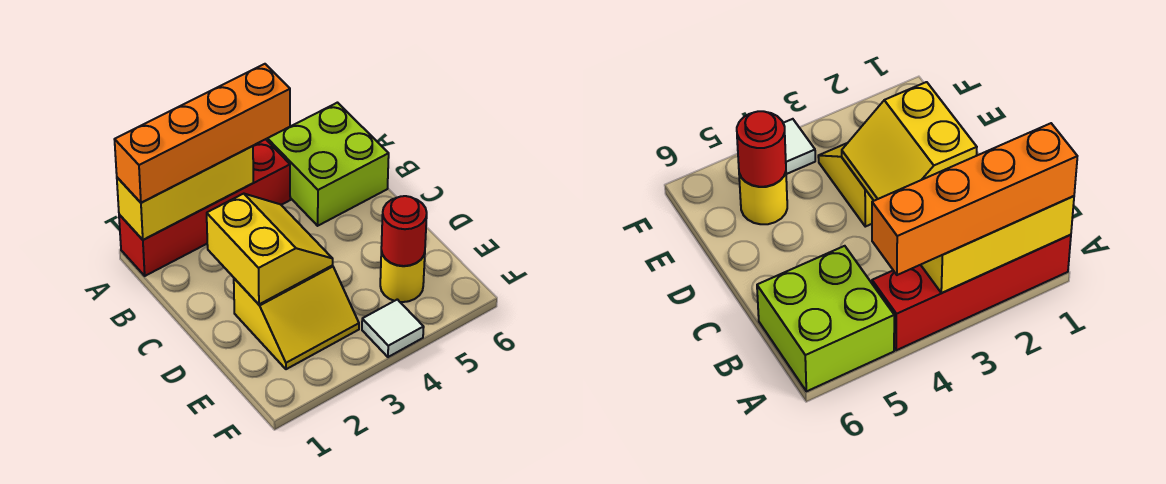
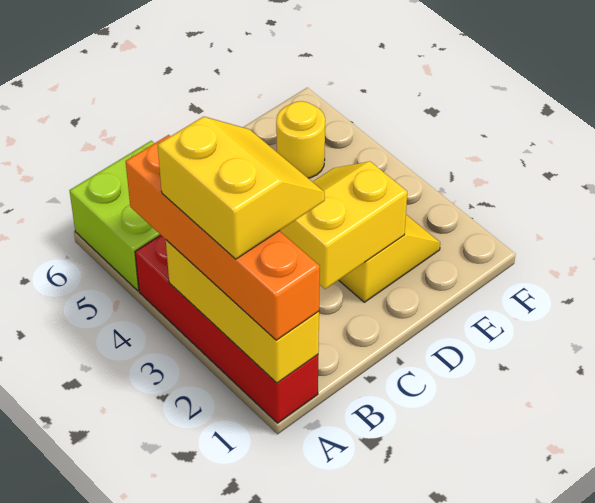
none -> yellow slope A2:B3 level 4 top A
red round brick E5 level 2 -> none
white tile F4 level 1 -> none

